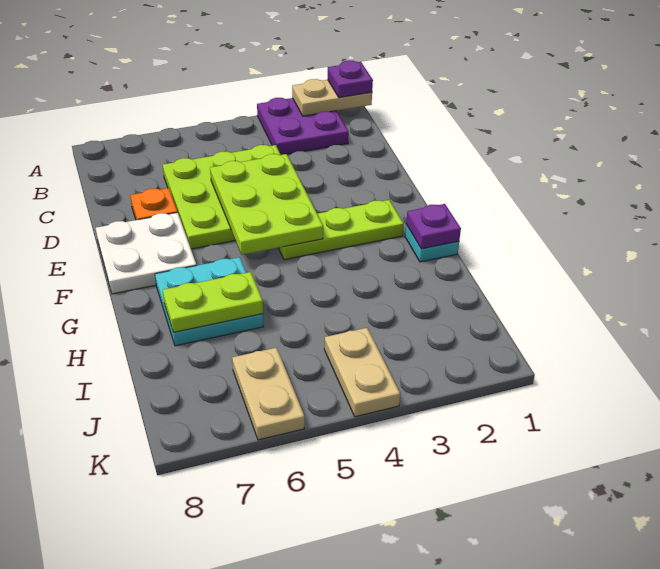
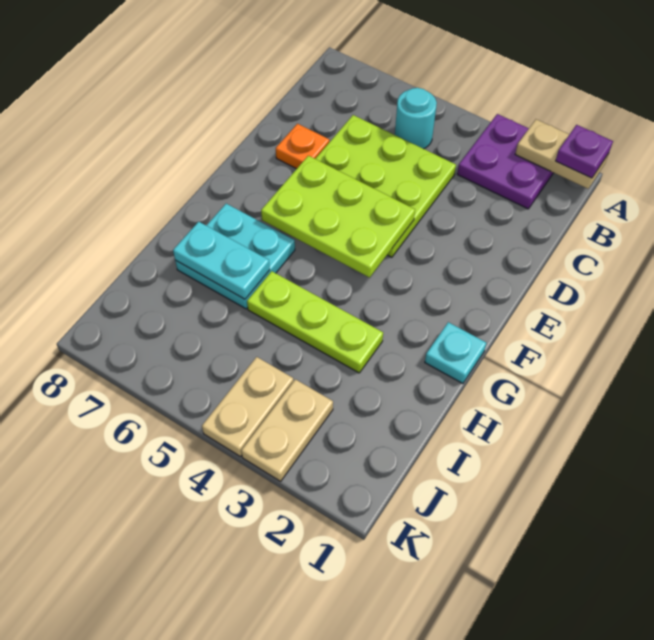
none -> cyan round brick B5 level 1
lime plate D4:F5 level 2 -> lime plate E4:F6 level 2
white plate E7:F8 level 1 -> none
lime plate F2:F4 level 1 -> lime plate H3:H5 level 1
purple plate G1 level 2 -> none
lime plate H6:H7 level 2 -> cyan plate H6:H7 level 2
tan plate J6:K6 level 1 -> tan plate J3:K3 level 1

